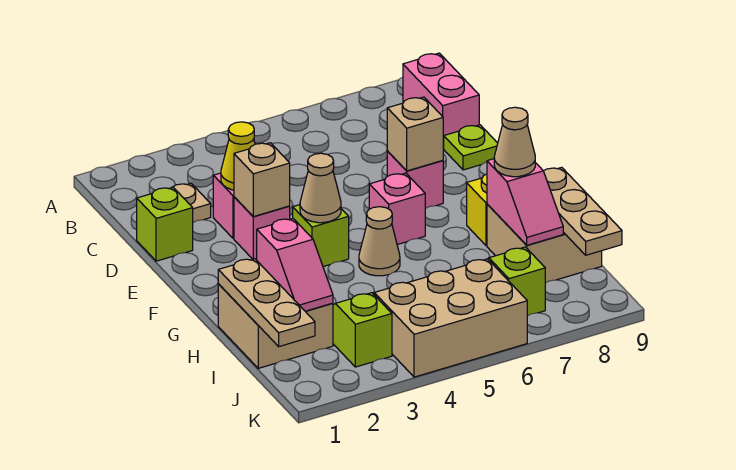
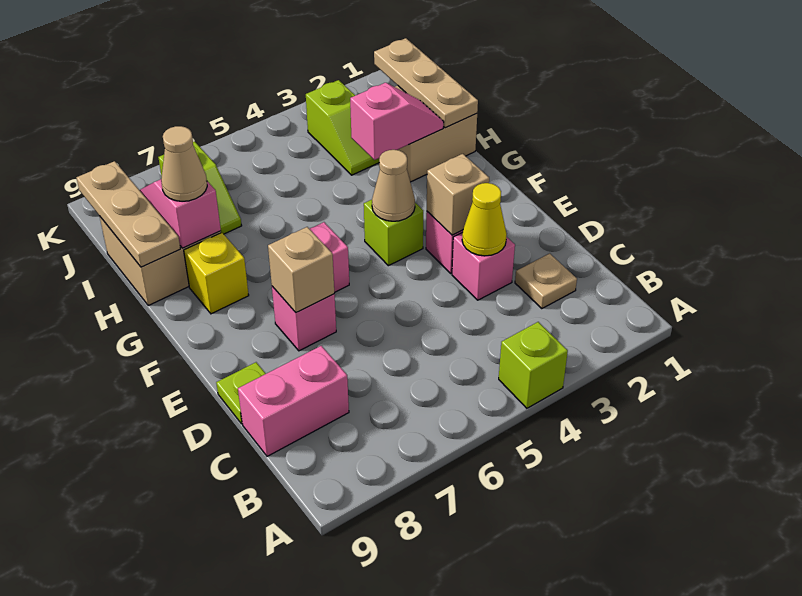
pink brick B9:C9 level 1 -> pink brick C8:C9 level 1
lime brick D1 level 1 -> lime brick A4 level 1
tan cone G5 level 1 -> none
pink slope H2:I2 level 2 top H -> pink slope H2:H3 level 2 top 3
tan brick J4:K6 level 1 -> none

